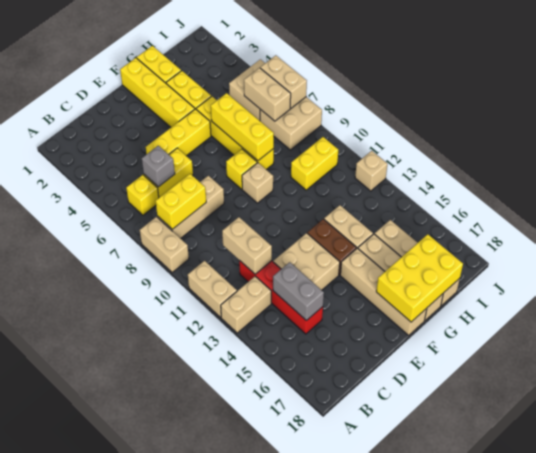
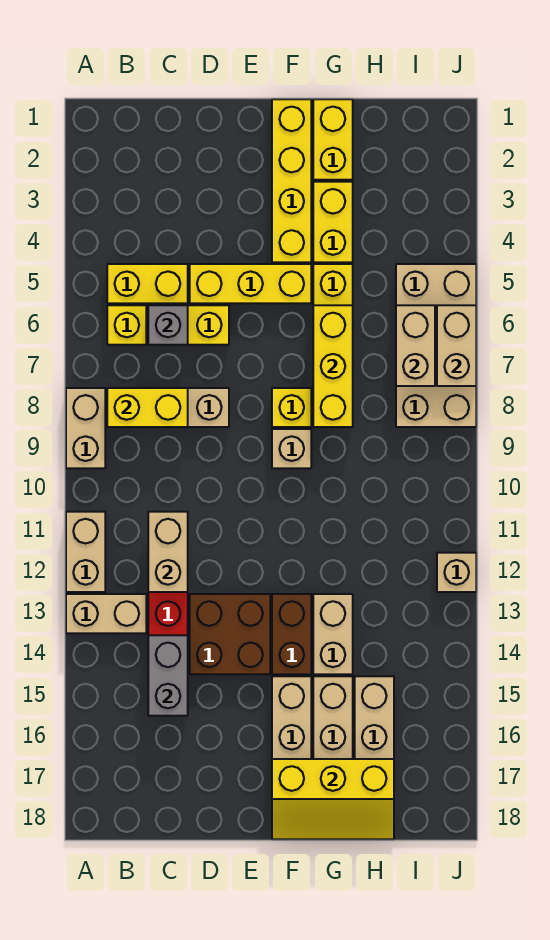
tan brick D13:E14 level 1 -> brown brick D13:E14 level 1
yellow brick F17:H18 level 2 -> yellow slope F17:H18 level 2 top 17
yellow brick H10:I10 level 1 -> yellow brick B5:C5 level 1

